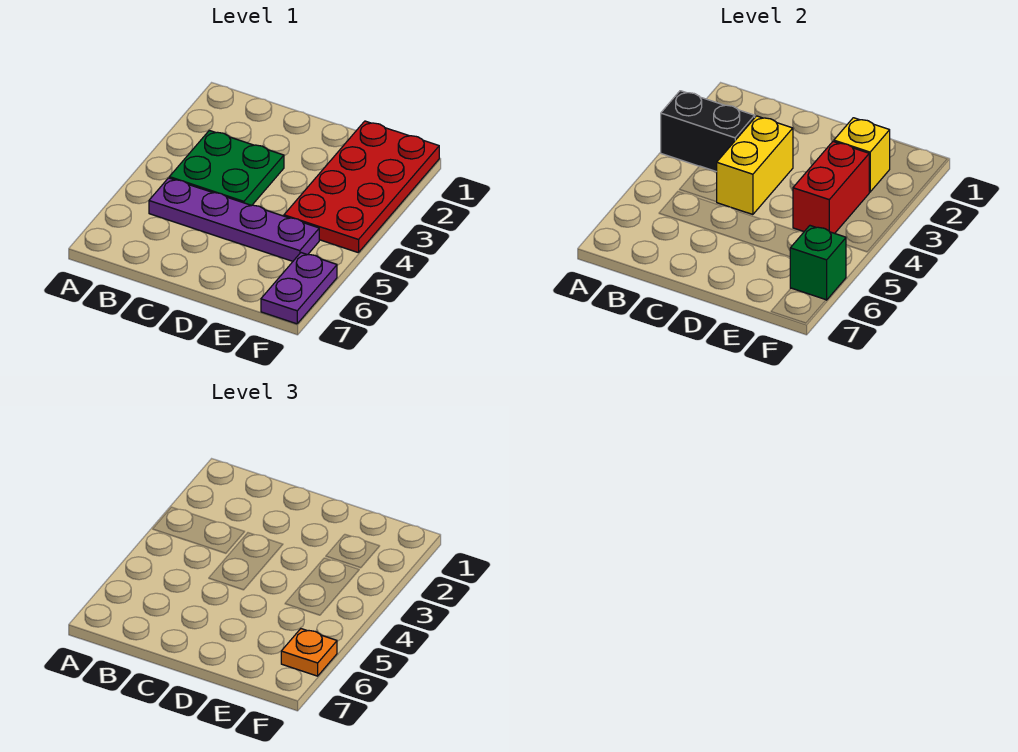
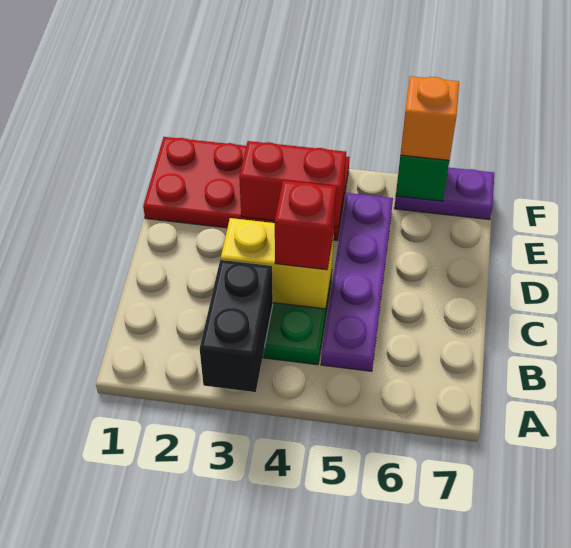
none -> red brick C4 level 3
yellow brick E2 level 2 -> none
orange plate F6 level 3 -> orange brick F6 level 3

